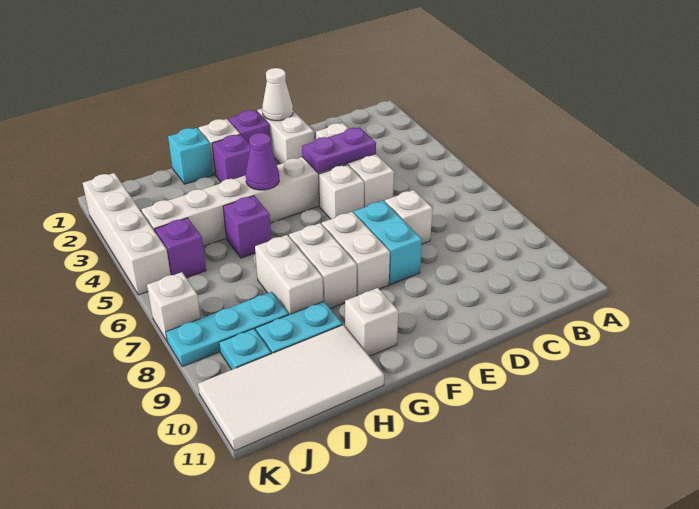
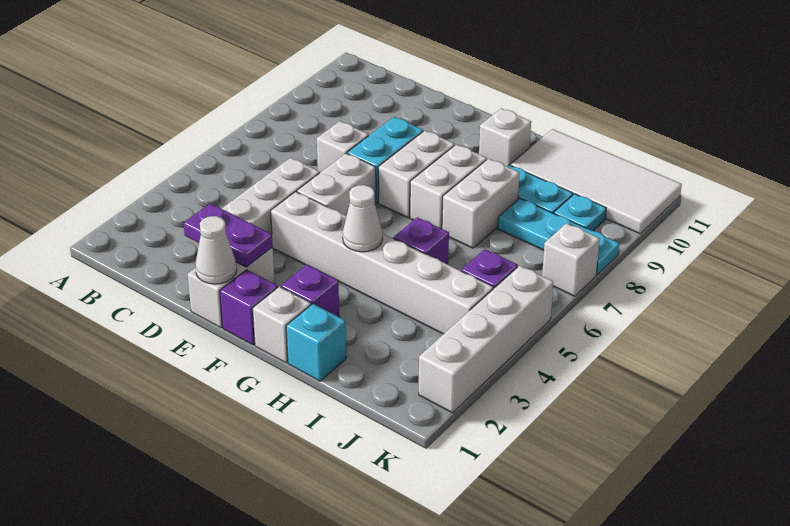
purple plate D4:E4 level 2 -> purple plate D2:E2 level 2
white brick E5 level 1 -> white brick E5:E6 level 1
purple cone G4 level 2 -> white cone G4 level 2

